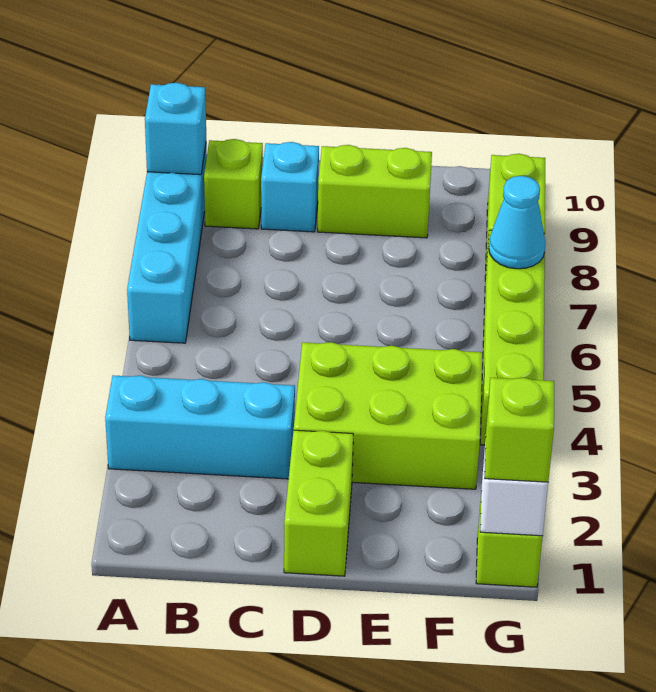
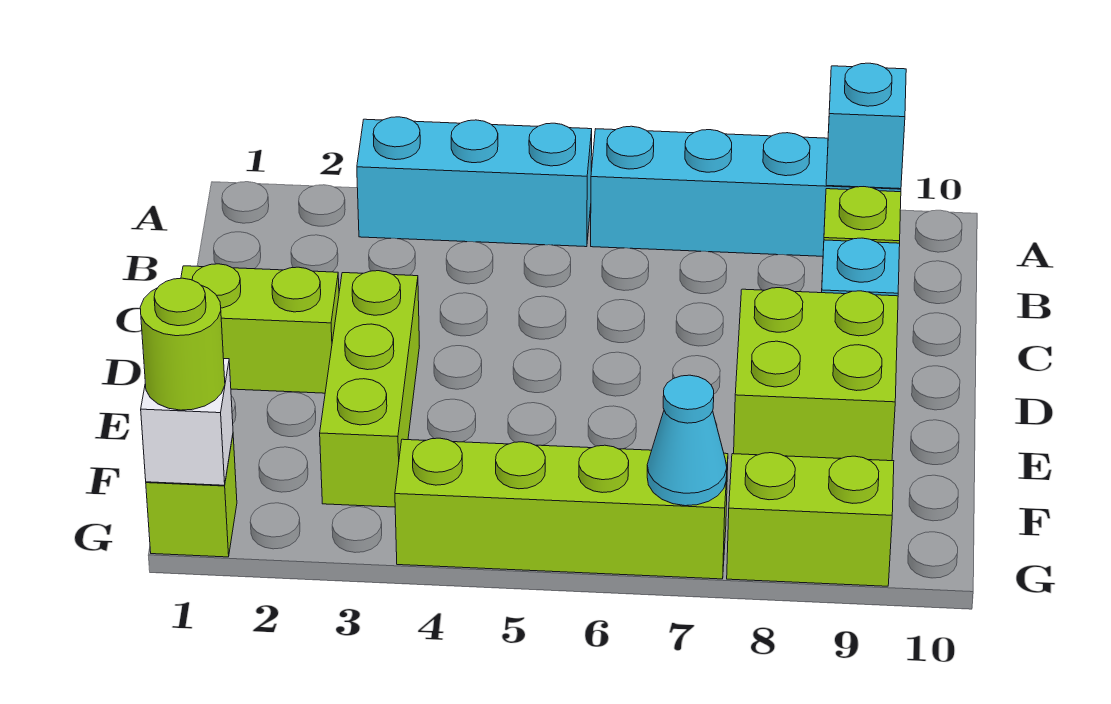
cyan brick A3:C3 level 1 -> cyan brick A3:A5 level 1
lime brick D3:F4 level 1 -> lime brick D3:F3 level 1
lime brick D9:E9 level 1 -> lime brick D8:E9 level 1
lime brick G1 level 3 -> lime round brick G1 level 3

